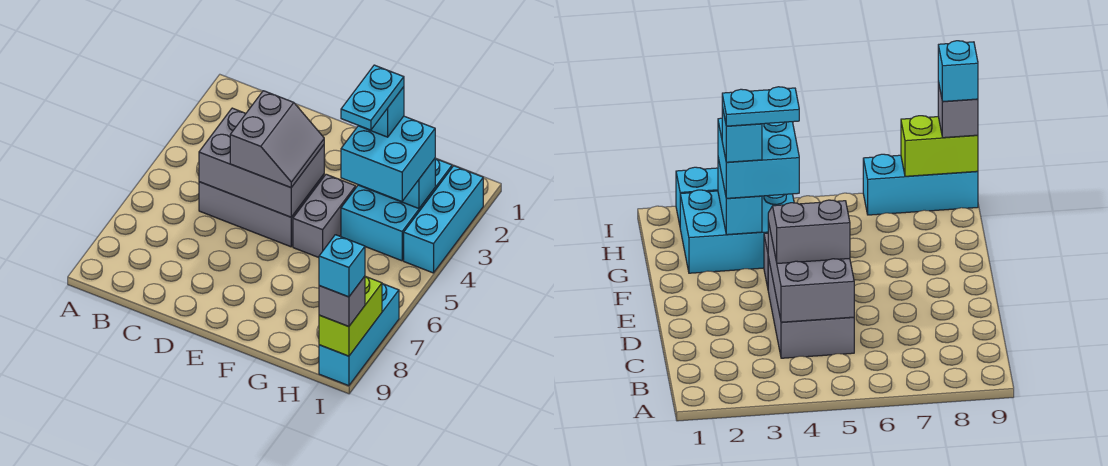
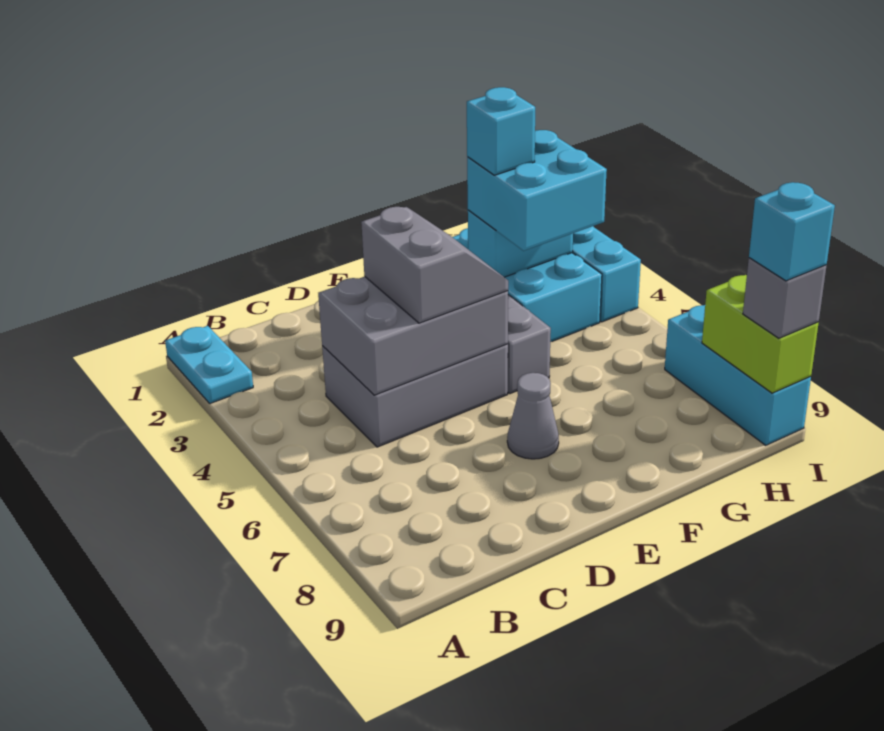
none -> grey cone E7 level 1
cyan plate G3:G4 level 5 -> cyan plate A1:A2 level 1

